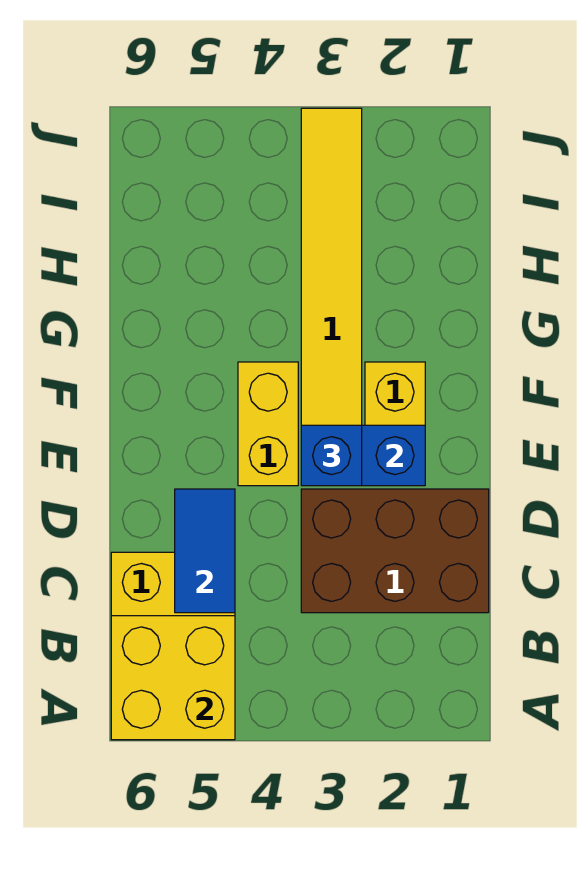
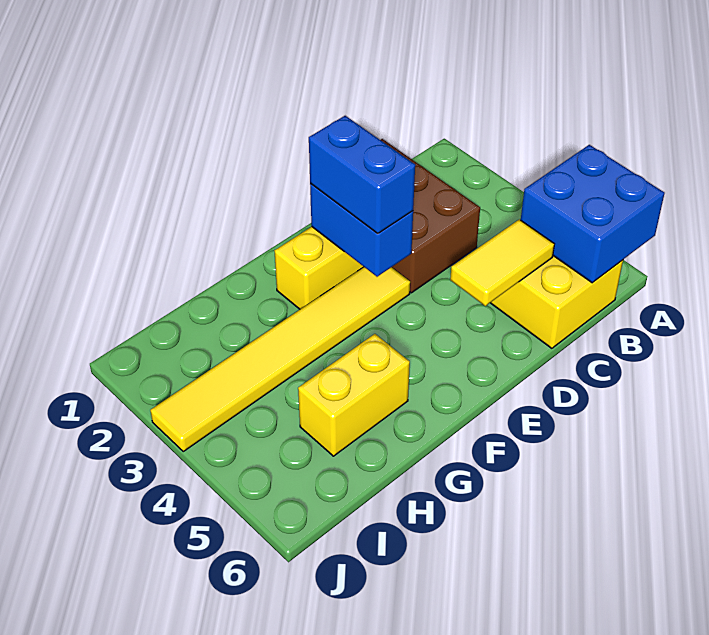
yellow brick A5:B6 level 2 -> blue brick A5:B6 level 2
blue tile C5:D5 level 2 -> yellow tile C5:D5 level 2
blue brick E3 level 3 -> blue brick E2:E3 level 3
yellow brick E4:F4 level 1 -> yellow brick G5:H5 level 1

